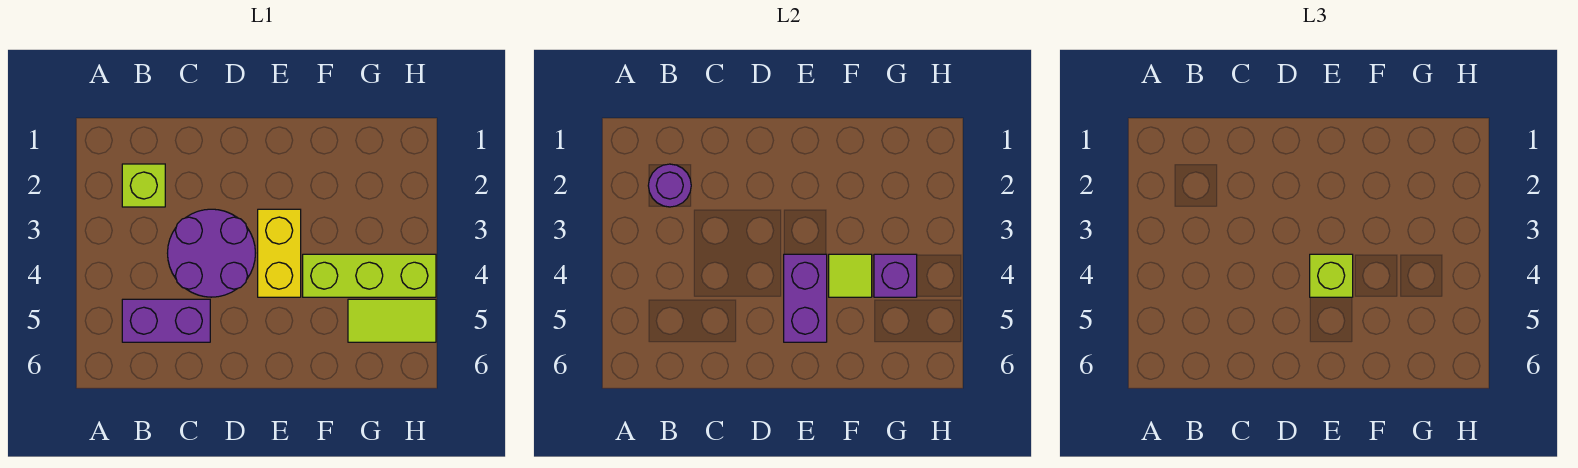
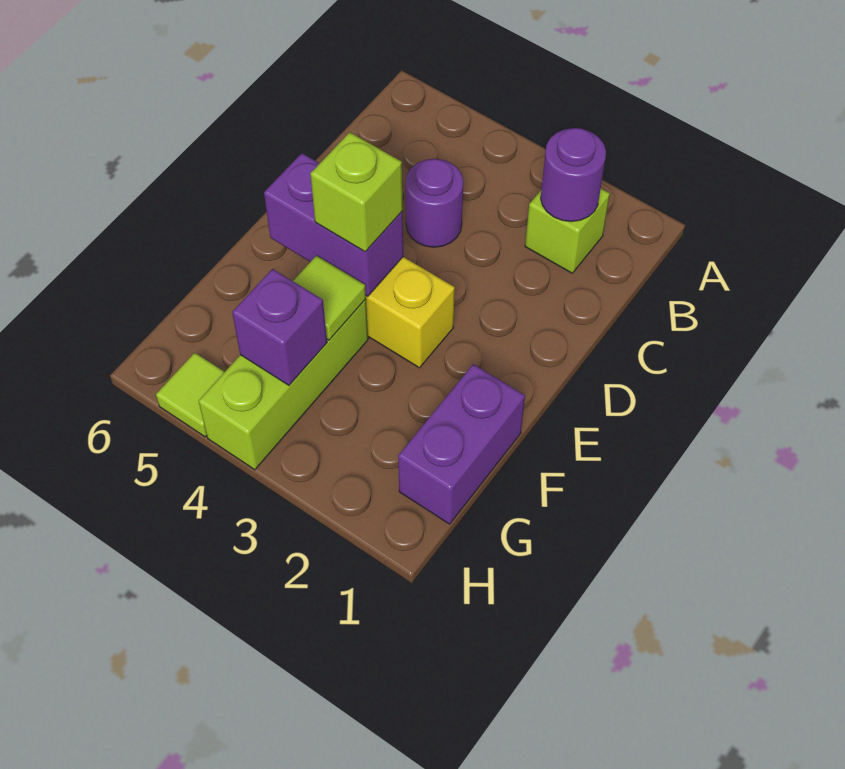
purple brick B5:C5 level 1 -> purple brick F1:G1 level 1
purple round brick C3:D4 level 1 -> purple round brick C4 level 1
lime tile G5:H5 level 1 -> lime tile H5 level 1

